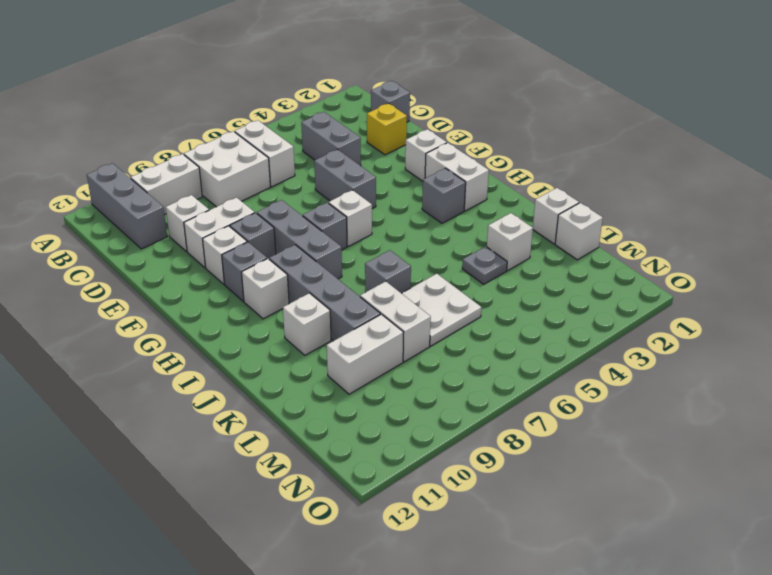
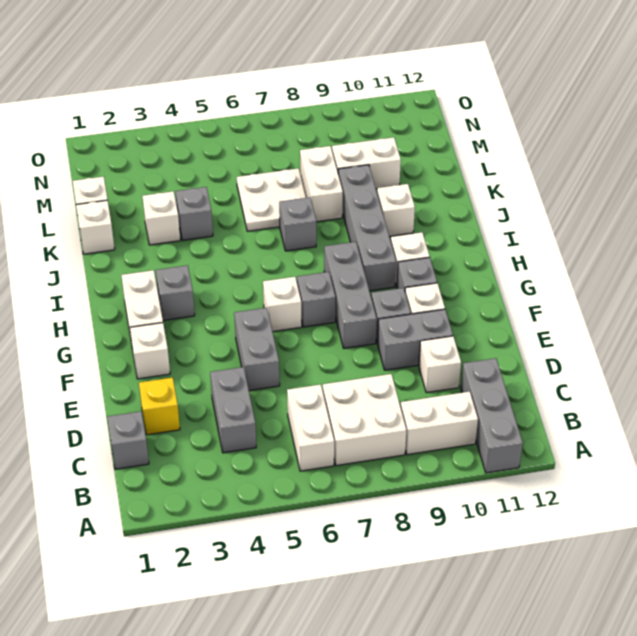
white brick E9:E10 level 1 -> grey brick E9:E10 level 1
grey plate K4 level 1 -> grey brick K4 level 1

